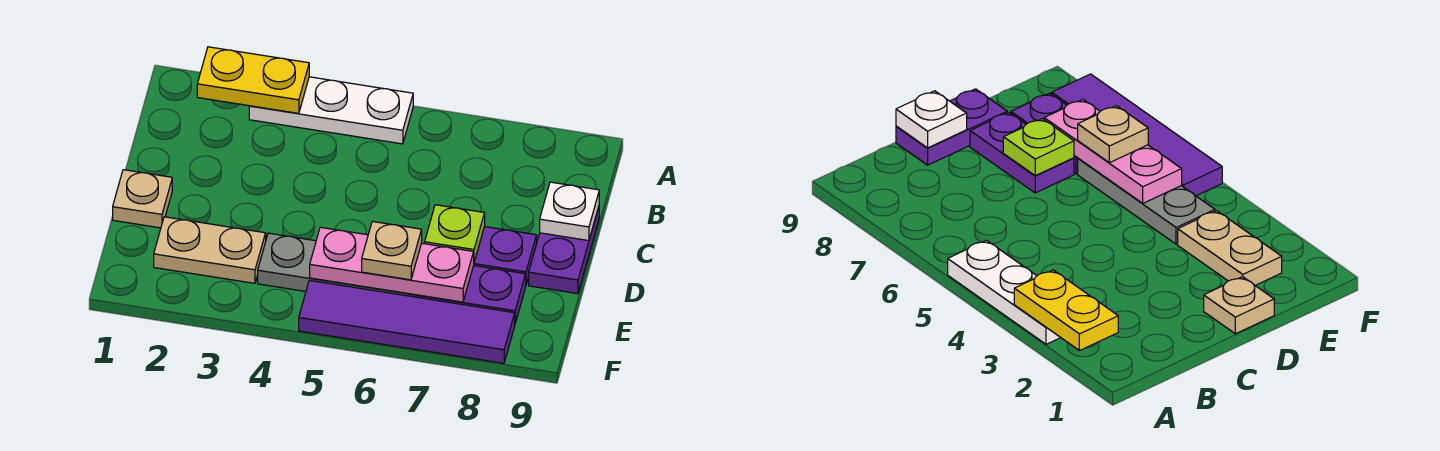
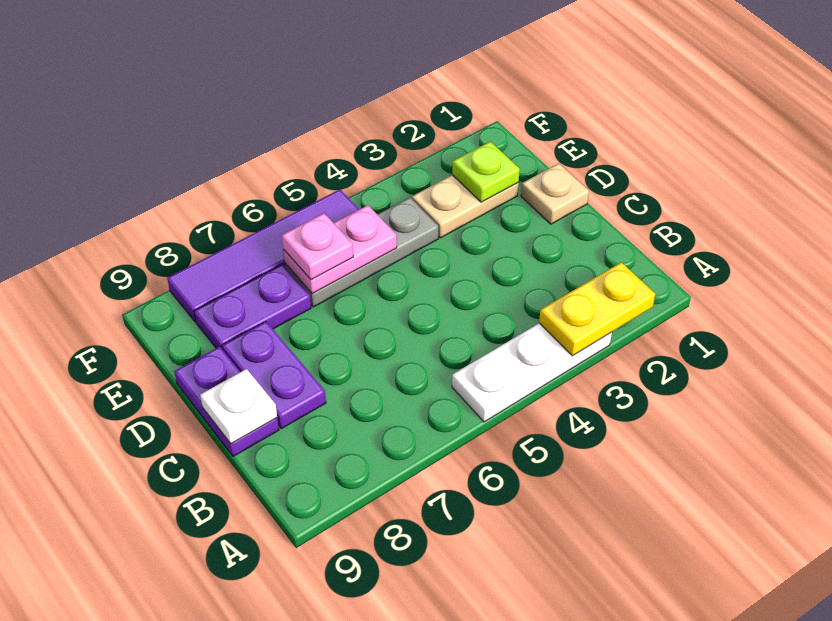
purple plate D7:D8 level 1 -> purple plate C8:D8 level 1
lime plate D7 level 2 -> lime plate E2 level 2
pink plate E5:E7 level 2 -> pink plate E5:E6 level 2
tan plate E6 level 3 -> pink plate E6 level 3

